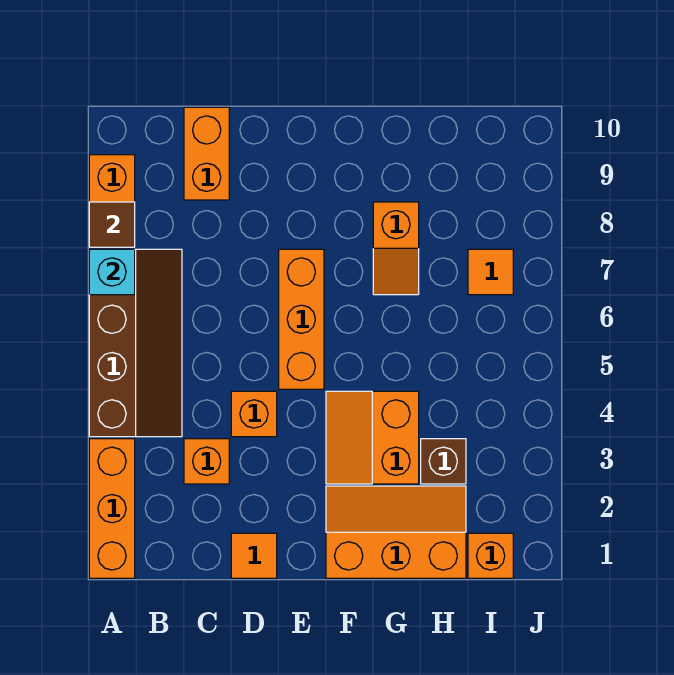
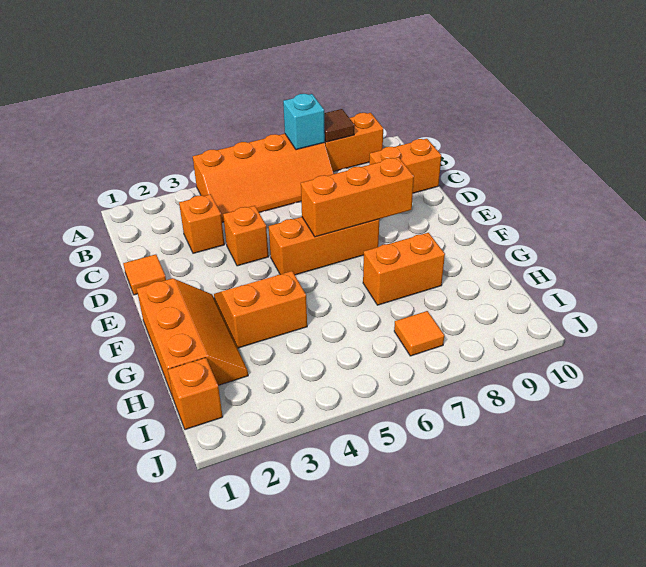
orange brick A1:A3 level 1 -> orange brick E6:E8 level 2
brown slope A4:B7 level 1 top A -> orange slope A4:B7 level 1 top A
orange slope G7:G8 level 1 top 8 -> orange brick G7:G8 level 1
brown brick H3 level 1 -> none

